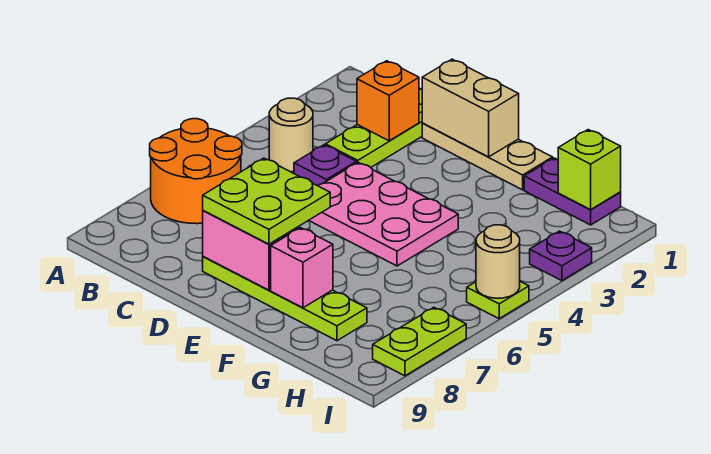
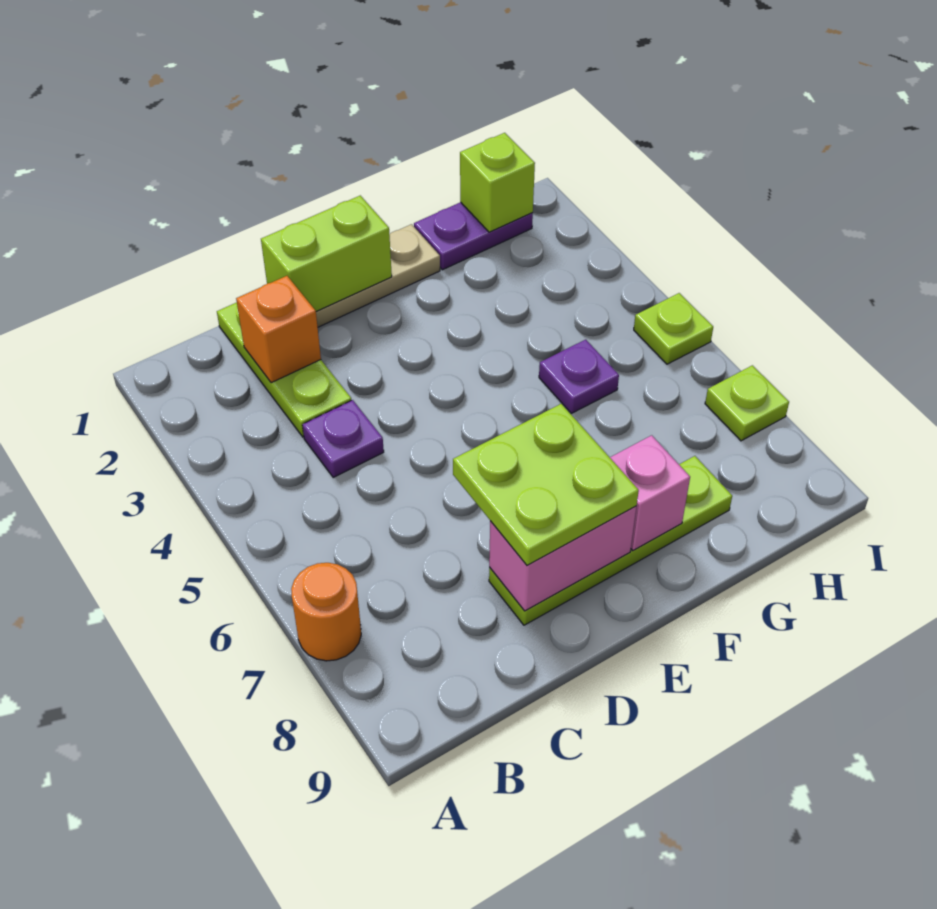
orange round brick A6:B7 level 1 -> orange round brick A7 level 1
tan round brick B4 level 1 -> none
tan brick D1:E1 level 2 -> lime brick D1:E1 level 2
pink plate D4:F5 level 1 -> none
purple plate I3 level 1 -> purple plate G5 level 1
tan round brick I5 level 2 -> none
lime plate I7:I8 level 1 -> lime plate I7 level 1

